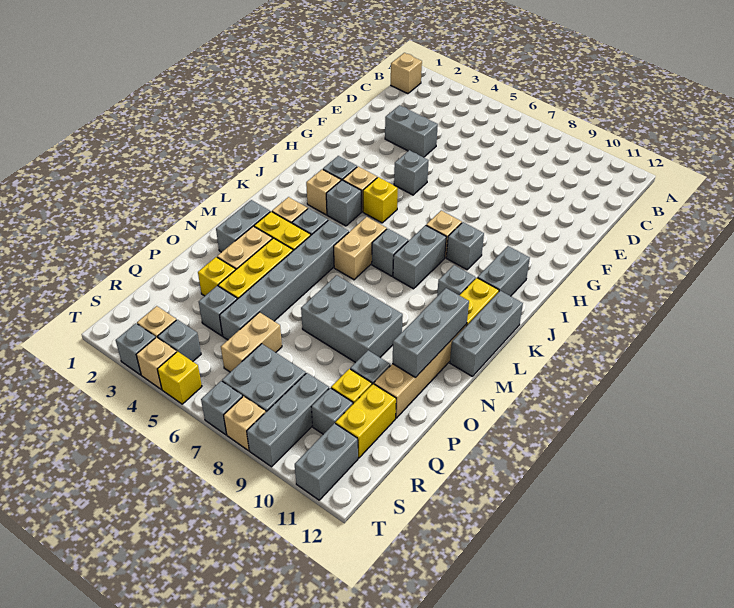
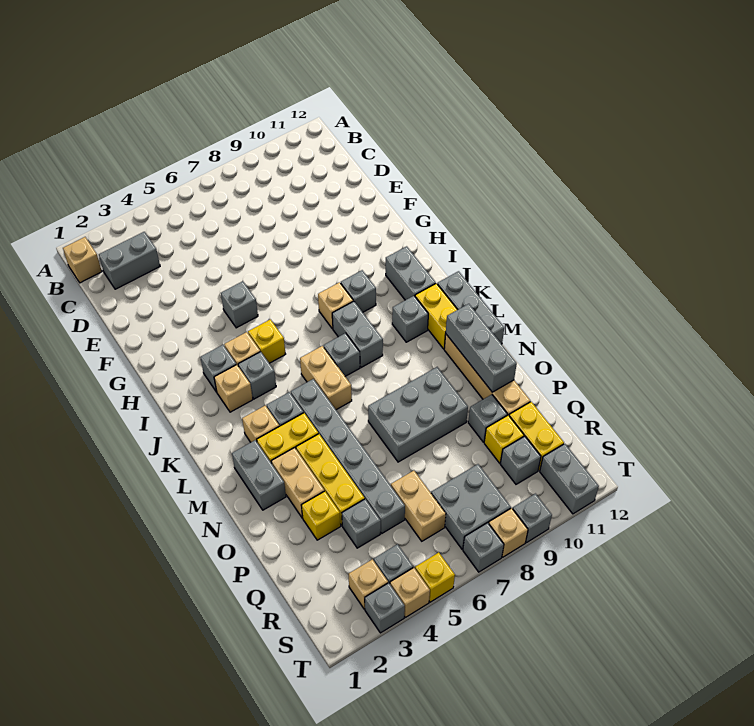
grey brick E3:E4 level 1 -> grey brick C2:C3 level 1
grey brick R9:T9 level 1 -> grey brick T9 level 1

